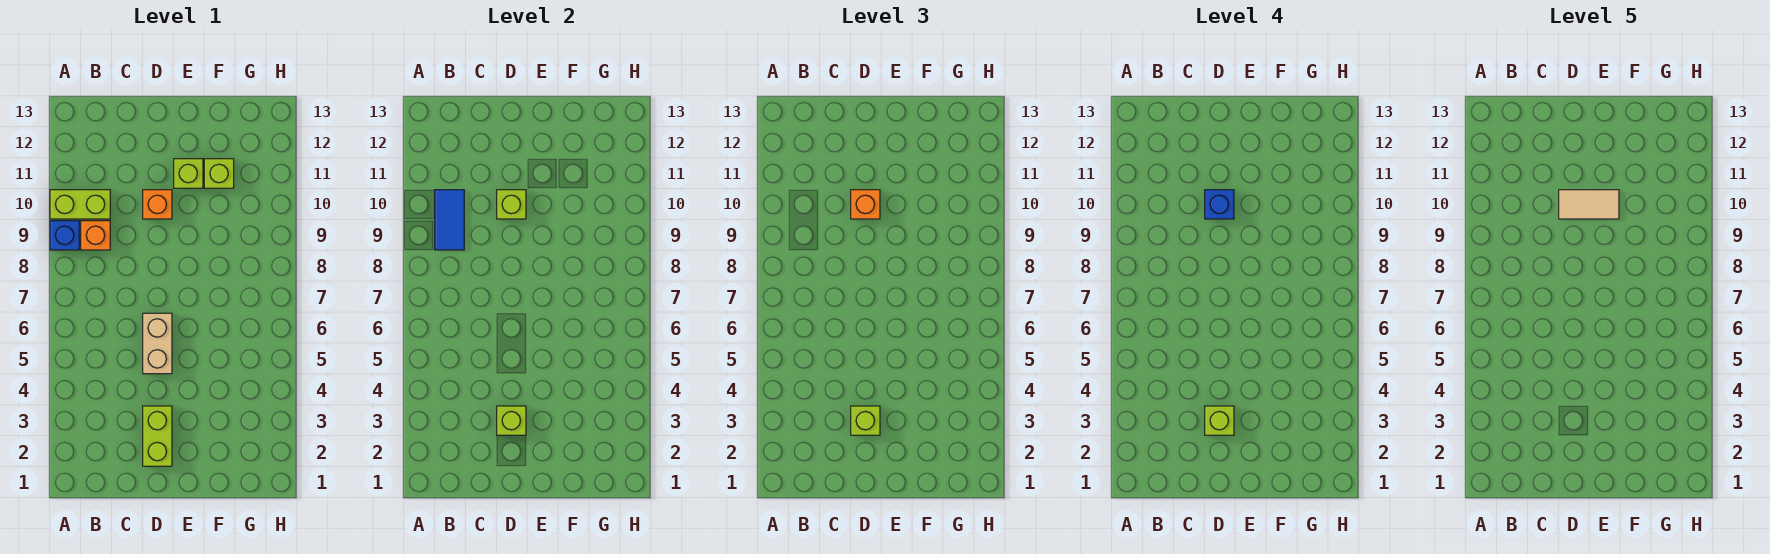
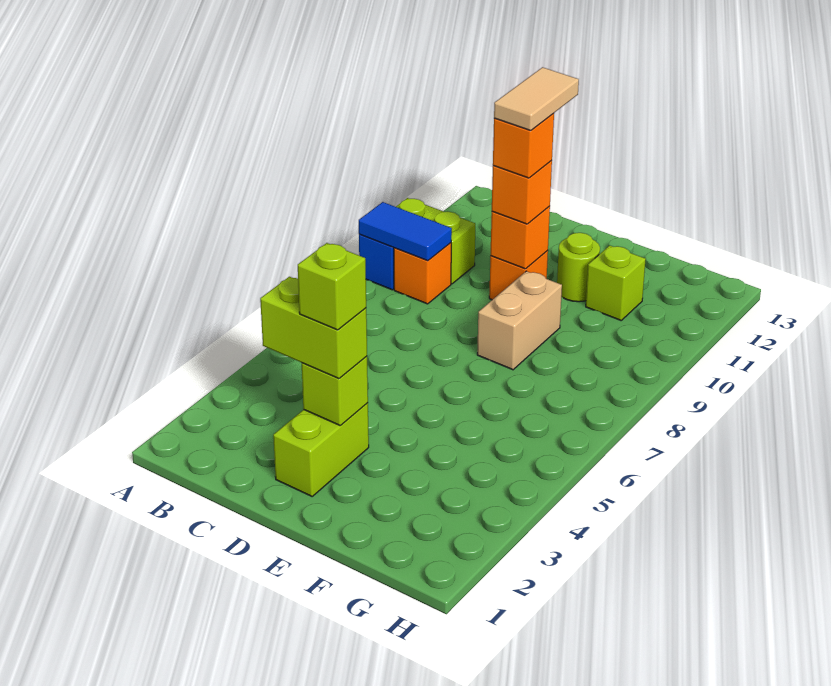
blue tile B9:B10 level 2 -> blue tile A9:B9 level 2
lime brick D3 level 3 -> lime brick C3:D3 level 3
tan brick D5:D6 level 1 -> tan brick E8:E9 level 1
lime brick D10 level 2 -> orange brick D10 level 2
blue brick D10 level 4 -> orange brick D10 level 4
tan tile D10:E10 level 5 -> tan tile D10:D11 level 5
lime brick E11 level 1 -> lime round brick E11 level 1

